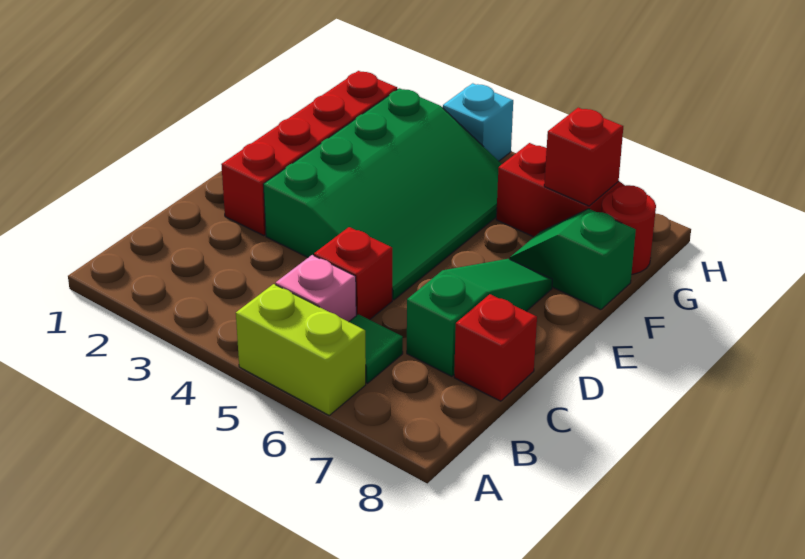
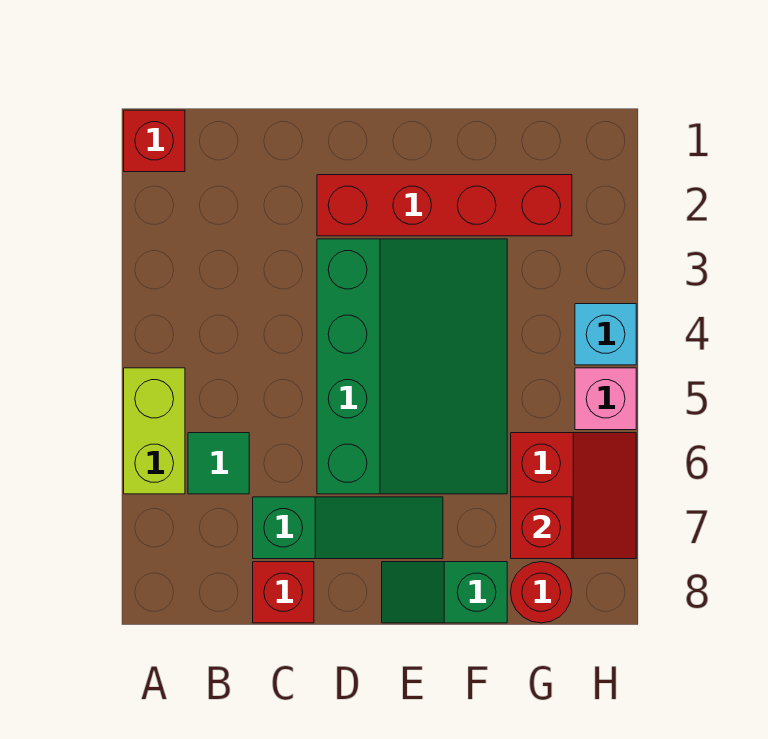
pink brick B5 level 1 -> pink brick H5 level 1
red brick C5 level 1 -> red brick A1 level 1
green slope D3:G5 level 1 top 3 -> green slope D3:F6 level 1 top D
green slope F7:F8 level 1 top 8 -> green slope E8:F8 level 1 top F

